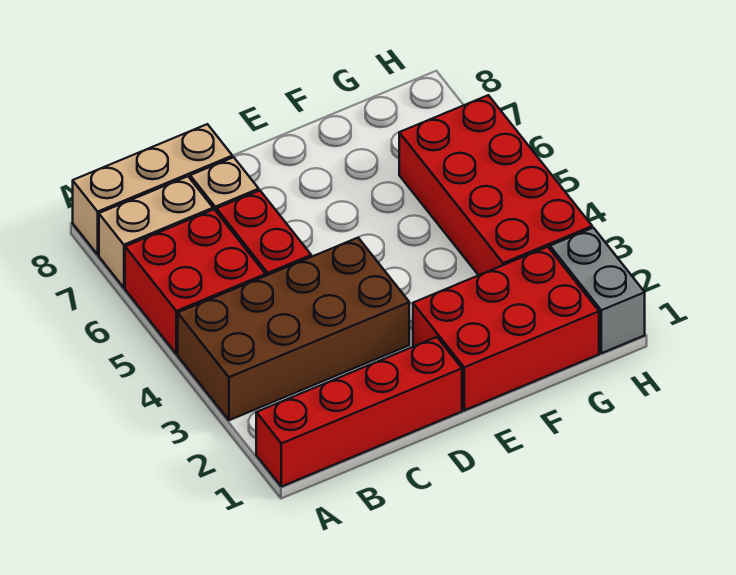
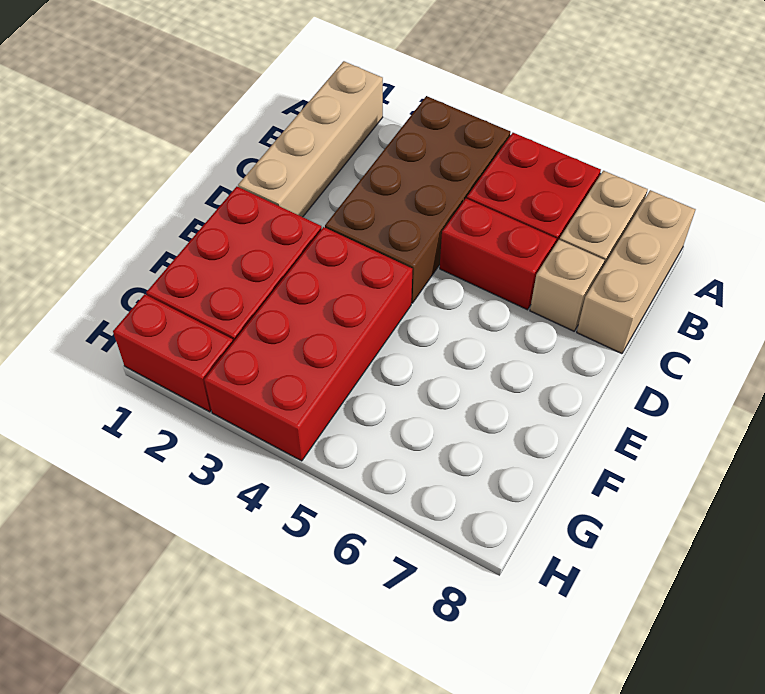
red brick A1:D1 level 1 -> tan brick A1:D1 level 1
red brick G3:H6 level 1 -> red brick E3:H4 level 1
grey brick H1:H2 level 1 -> red brick H1:H2 level 1

